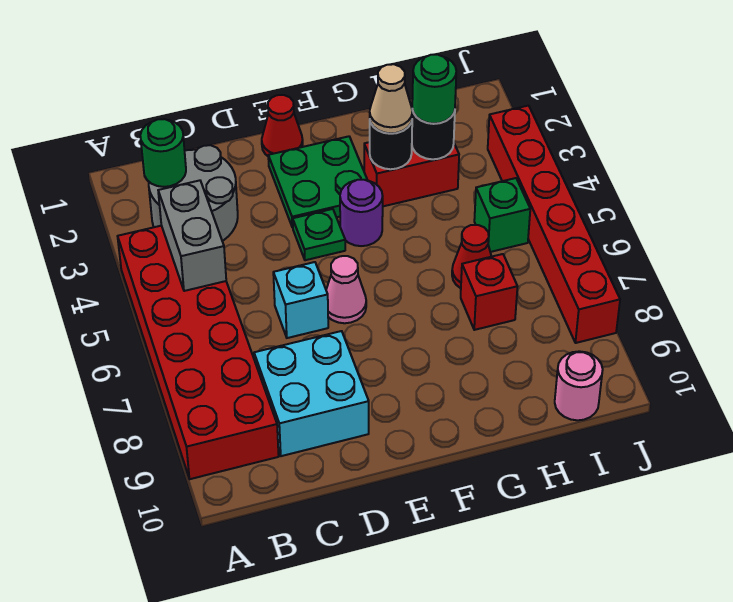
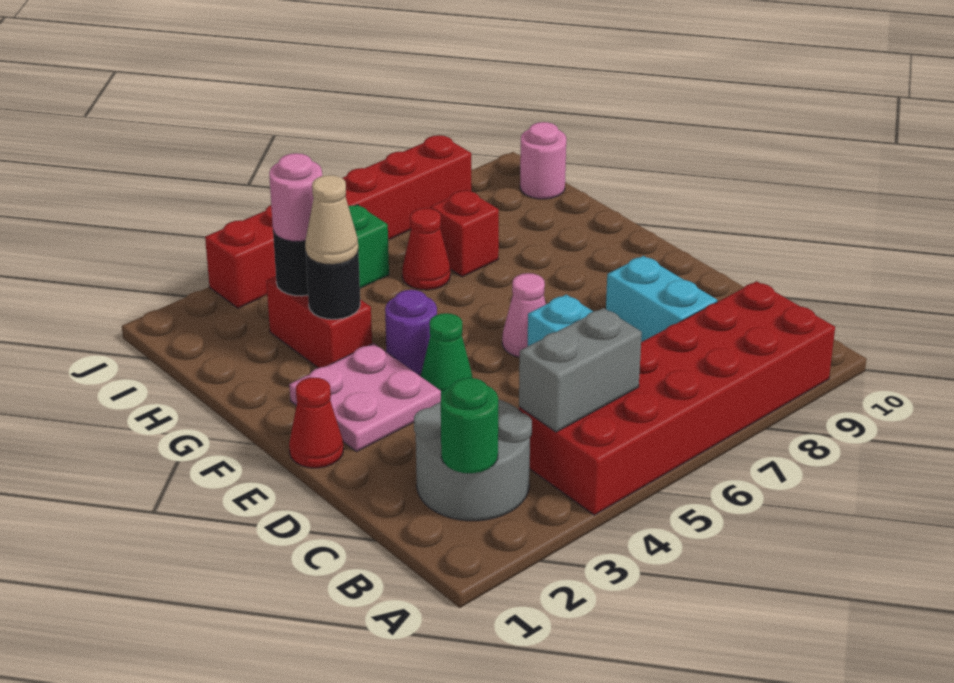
cyan brick C8:D9 level 1 -> cyan brick C8:D8 level 1
green plate E2:F3 level 1 -> pink plate E2:F3 level 1
green plate E4 level 1 -> green cone E4 level 1
green round brick H3 level 3 -> pink round brick H3 level 3

